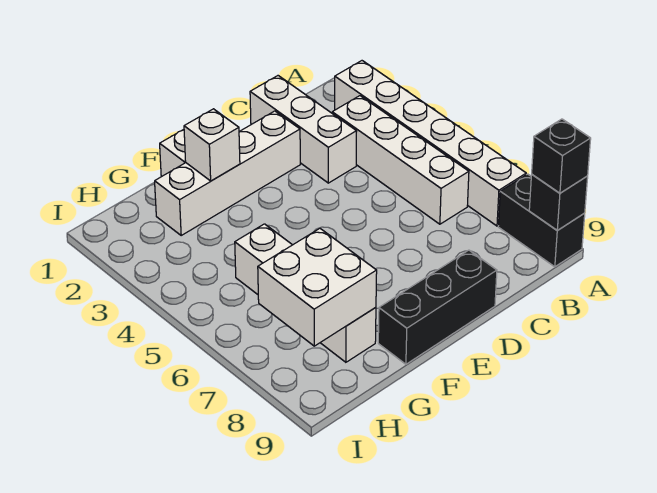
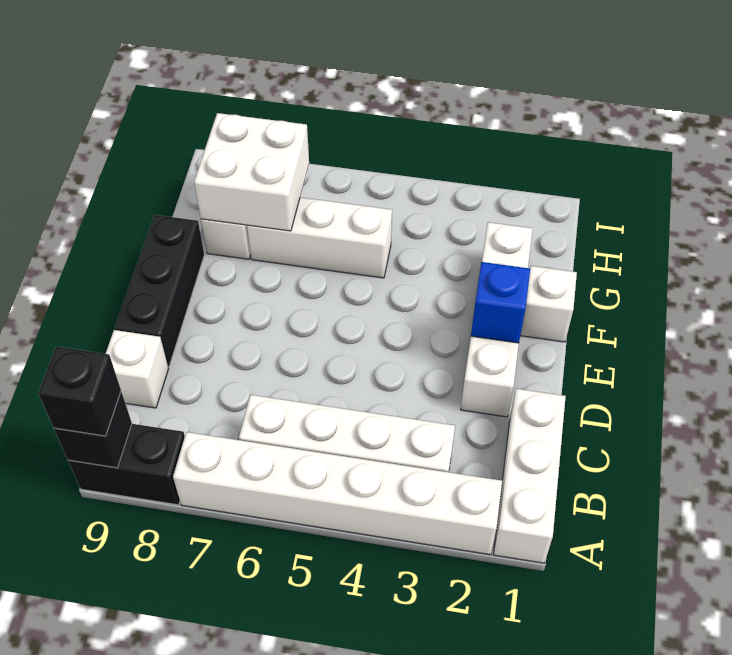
white brick C1:C3 level 1 -> white brick A1:C1 level 1
none -> blue brick E2 level 2
white brick F2 level 2 -> white brick C9 level 1

